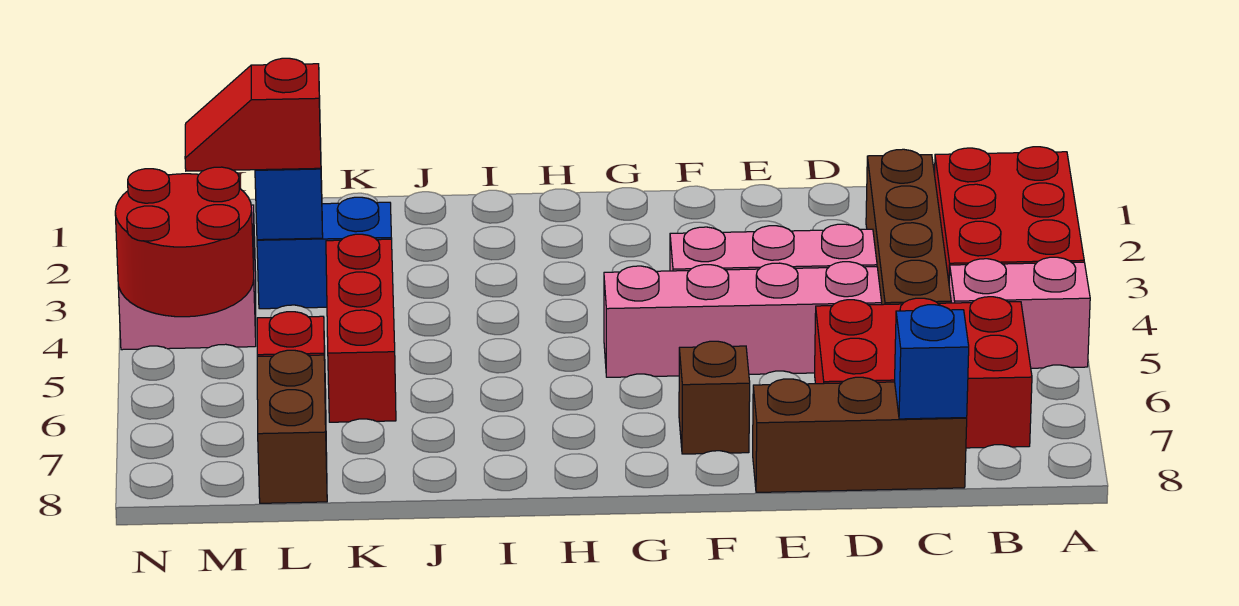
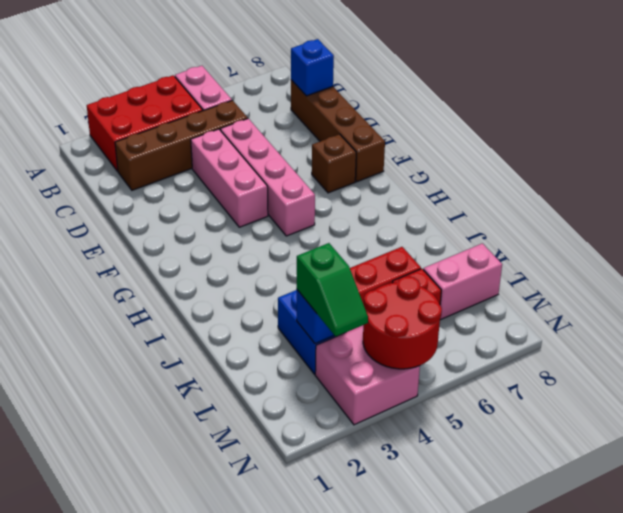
red brick B6:D7 level 1 -> none
brown brick C8:E8 level 1 -> brown brick C8:F8 level 1
red slope L3:M3 level 3 top L -> green slope L3:M3 level 3 top L
brown brick L7:L8 level 1 -> pink brick L7:L8 level 1

